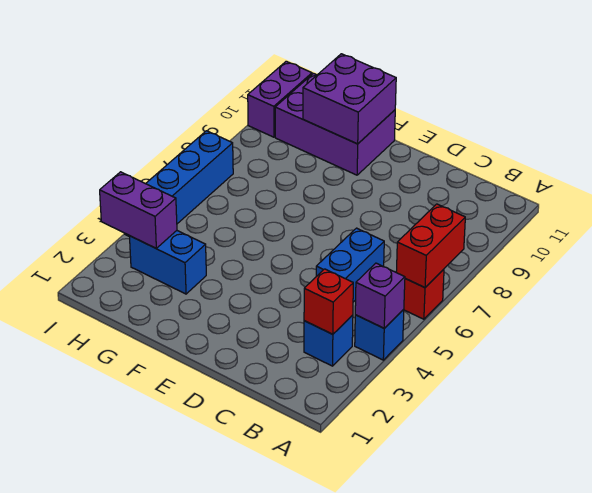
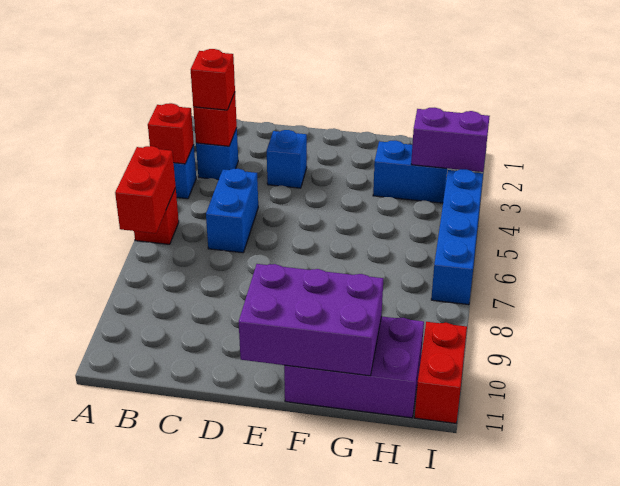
purple brick A4 level 2 -> red brick A4 level 2
none -> red brick B3 level 3
none -> blue brick D3 level 1
purple brick F10:G11 level 2 -> purple brick E10:G11 level 2
purple brick I10:I11 level 1 -> red brick I10:I11 level 1

